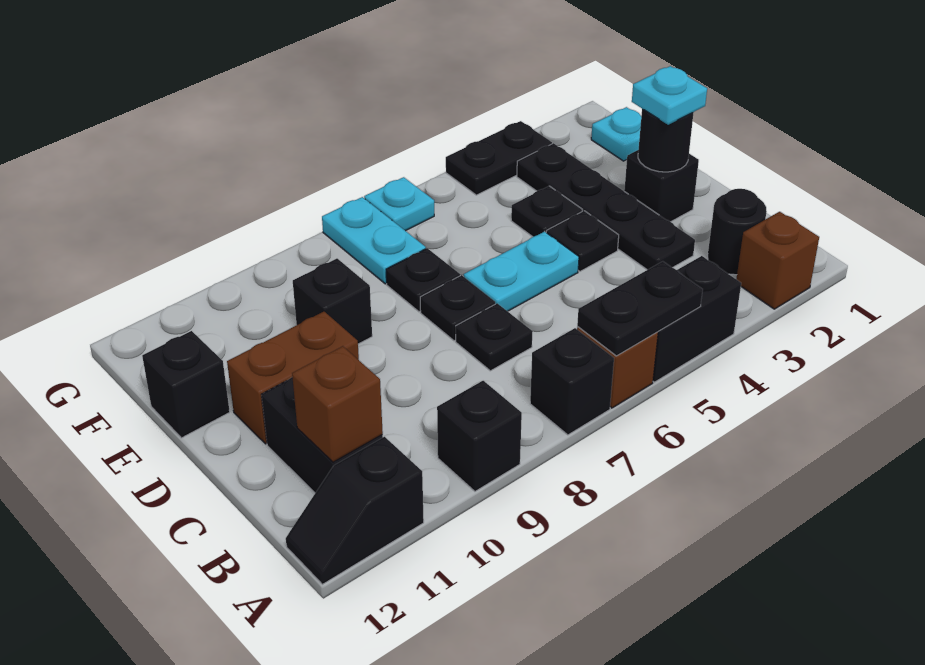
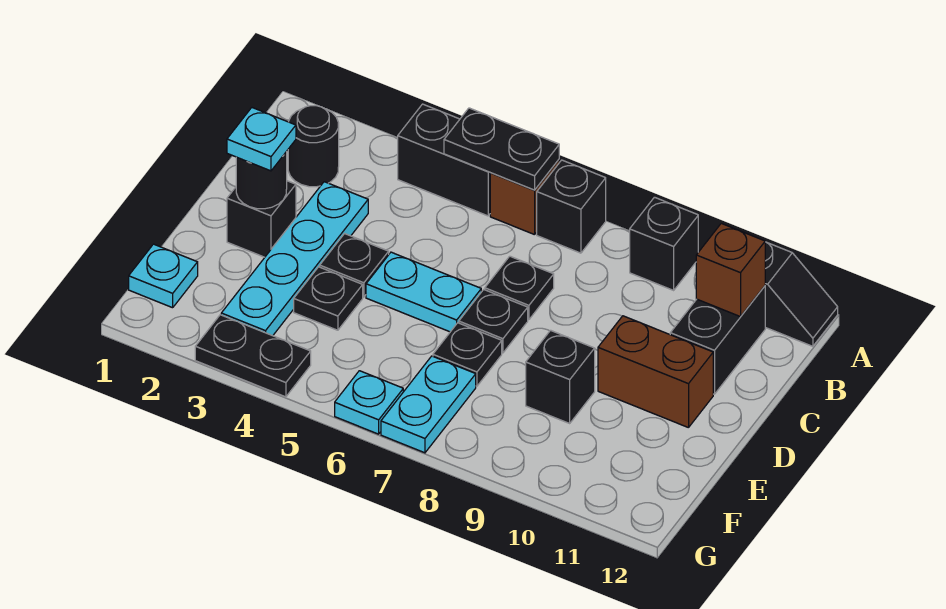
brown brick A2 level 1 -> none
black plate C3:F3 level 1 -> cyan plate C3:F3 level 1
black brick E12 level 1 -> none

